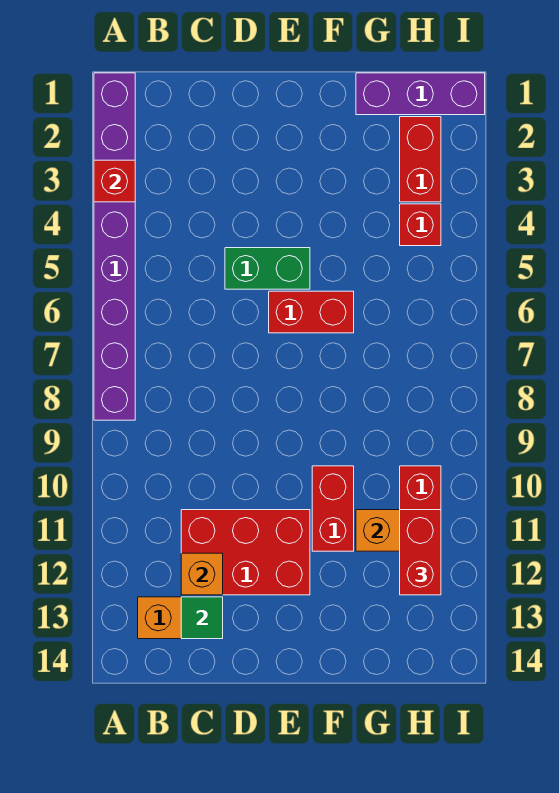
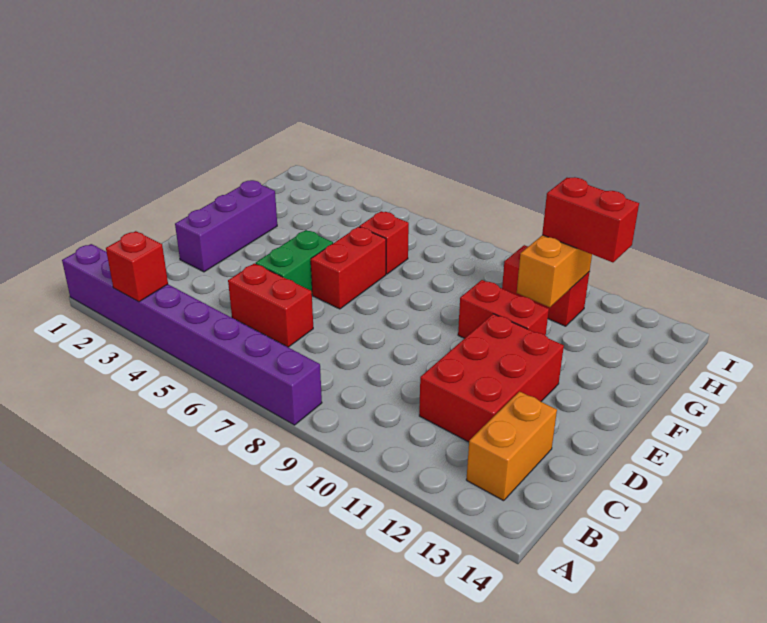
orange brick C12 level 2 -> none
green tile C13 level 2 -> none
purple brick G1:I1 level 1 -> purple brick D2:F2 level 1
red brick H2:H3 level 1 -> red brick C5:C6 level 1
red brick H4 level 1 -> red brick G6 level 1

